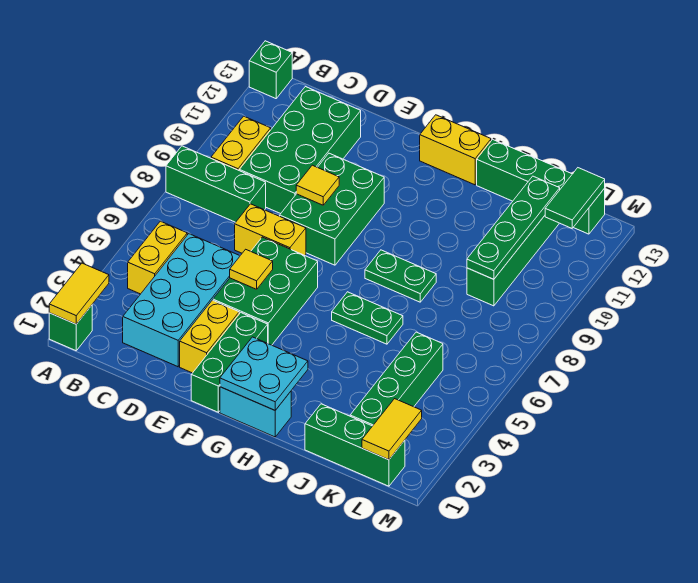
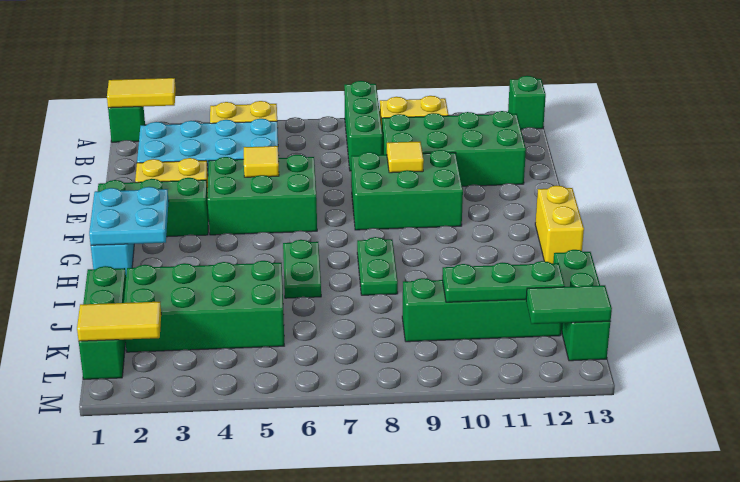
yellow brick D7:E7 level 1 -> none
green brick I13:L13 level 1 -> green brick J13:L13 level 1
green brick K2:K5 level 1 -> green brick J2:K5 level 1
green plate K9:K12 level 2 -> green plate K10:K12 level 2

